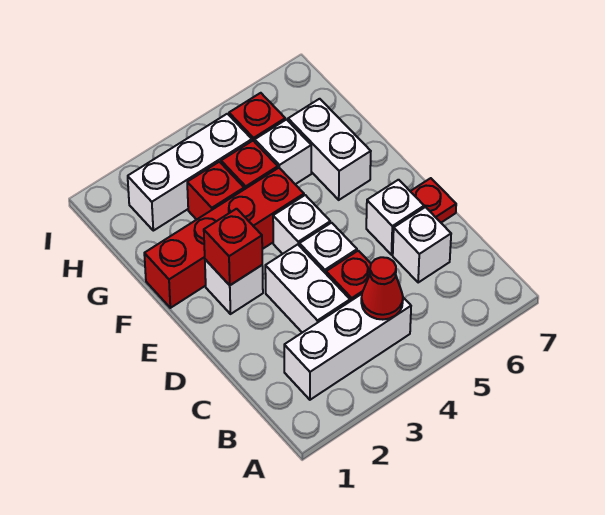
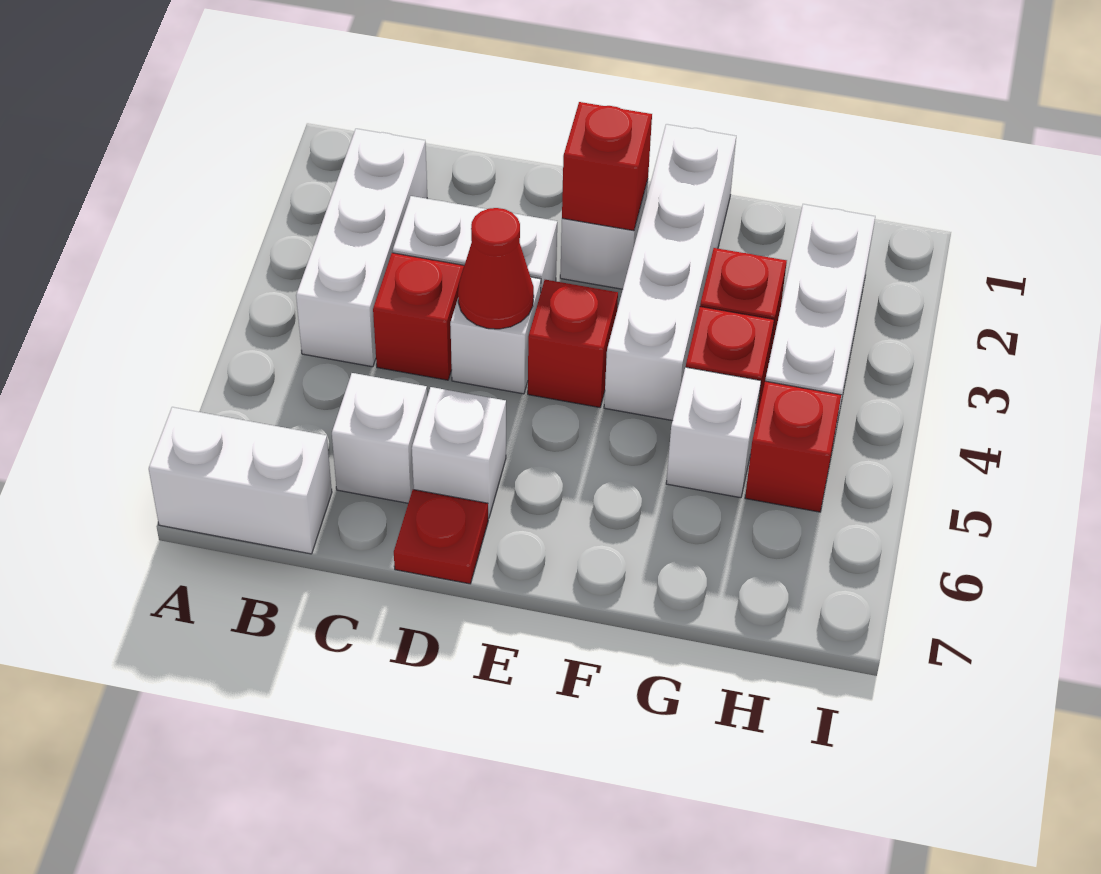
red cone B4 level 2 -> red cone D4 level 2
white brick E4 level 1 -> red brick E4 level 1
red brick F1:F4 level 1 -> white brick F1:F4 level 1
white brick F6:G6 level 1 -> white brick A7:B7 level 1

